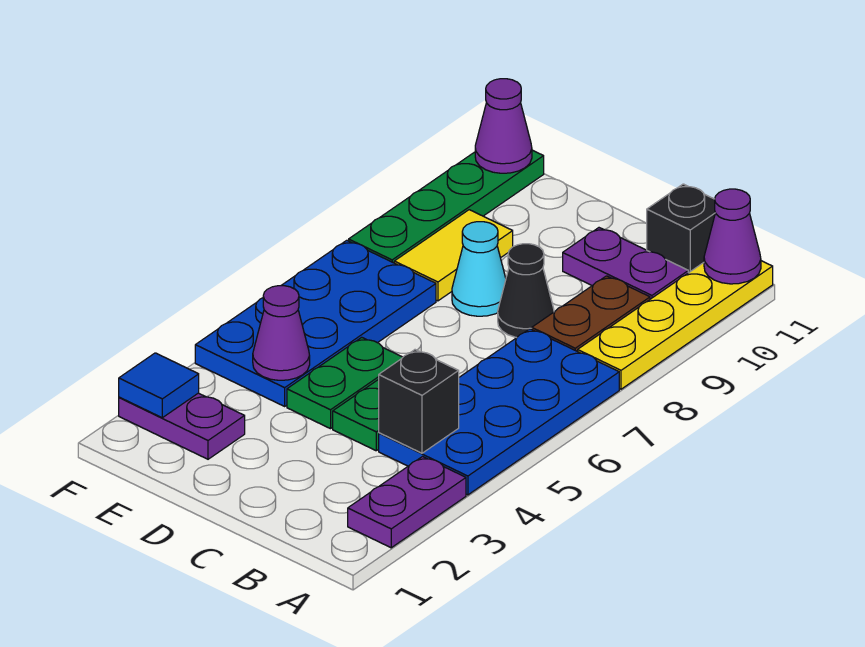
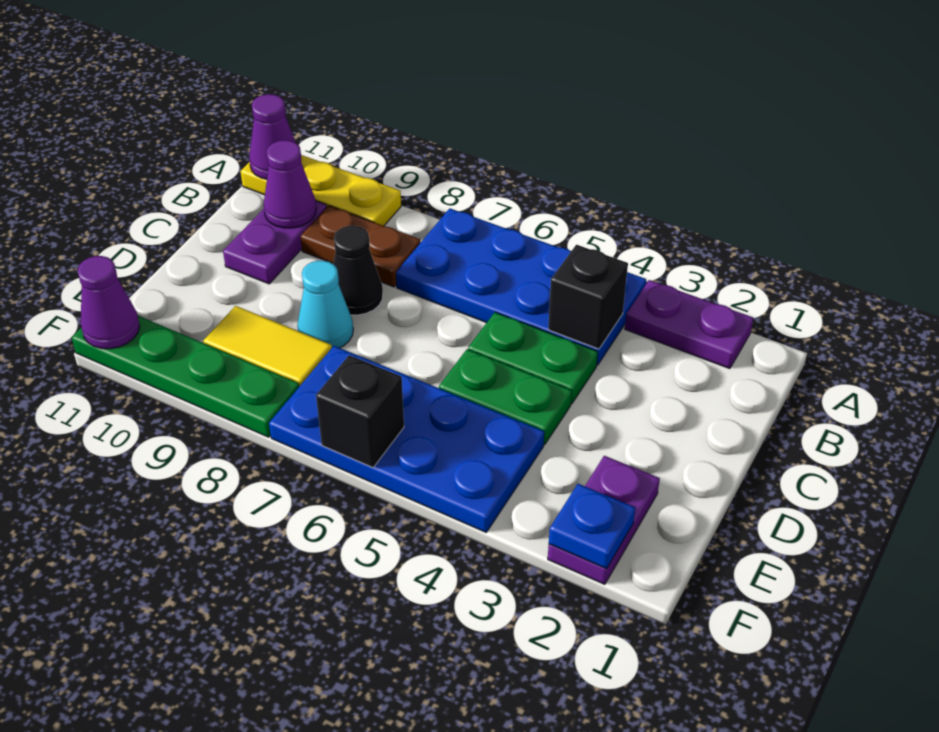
yellow plate A8:A11 level 1 -> yellow plate A9:A11 level 1
black brick B11 level 1 -> black brick F6 level 2
purple cone E4 level 2 -> purple cone B10 level 2
blue tile F2 level 2 -> blue plate F2 level 2

